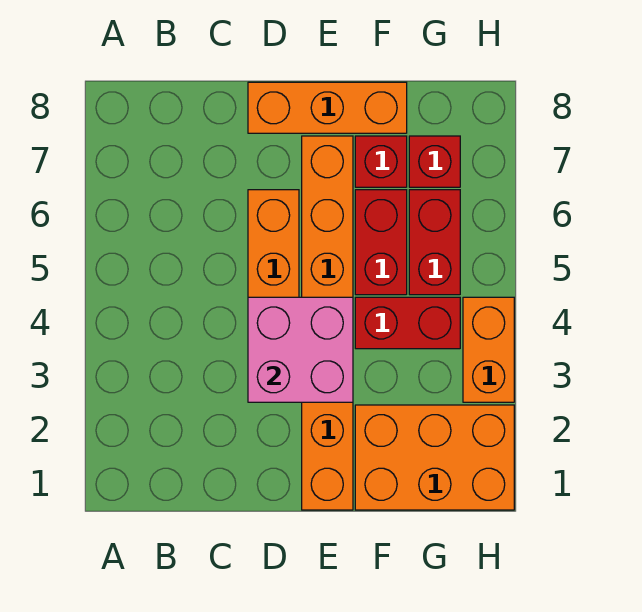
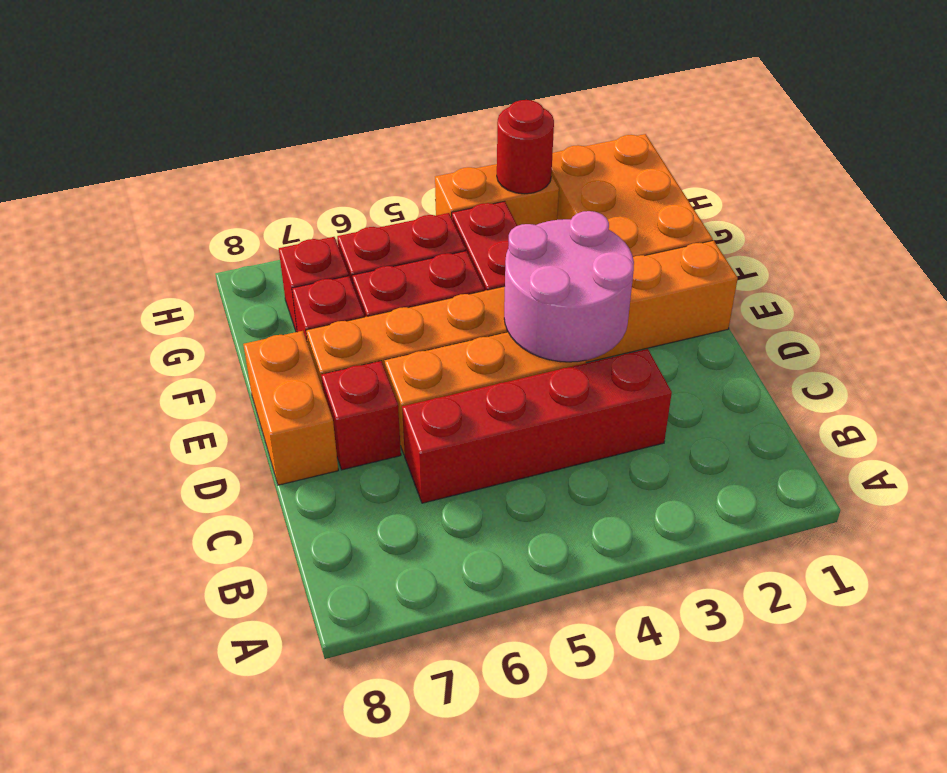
none -> red brick C3:C6 level 1
pink brick D3:E4 level 2 -> pink round brick D3:E4 level 2
none -> red brick D7 level 1
orange brick D8:F8 level 1 -> orange brick D8:E8 level 1
none -> red round brick H3 level 2

